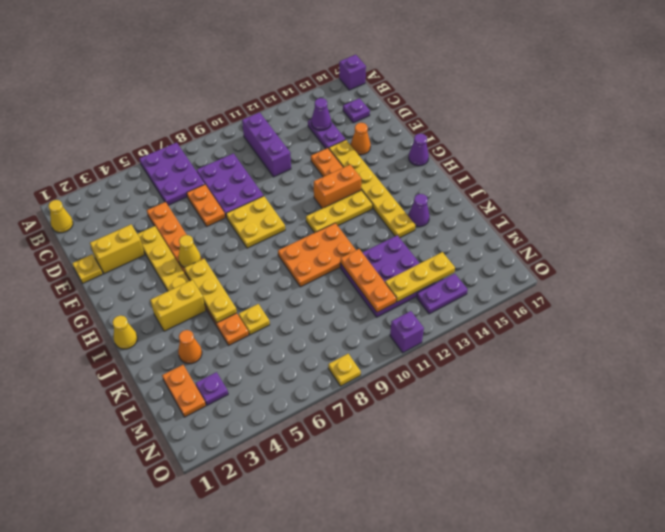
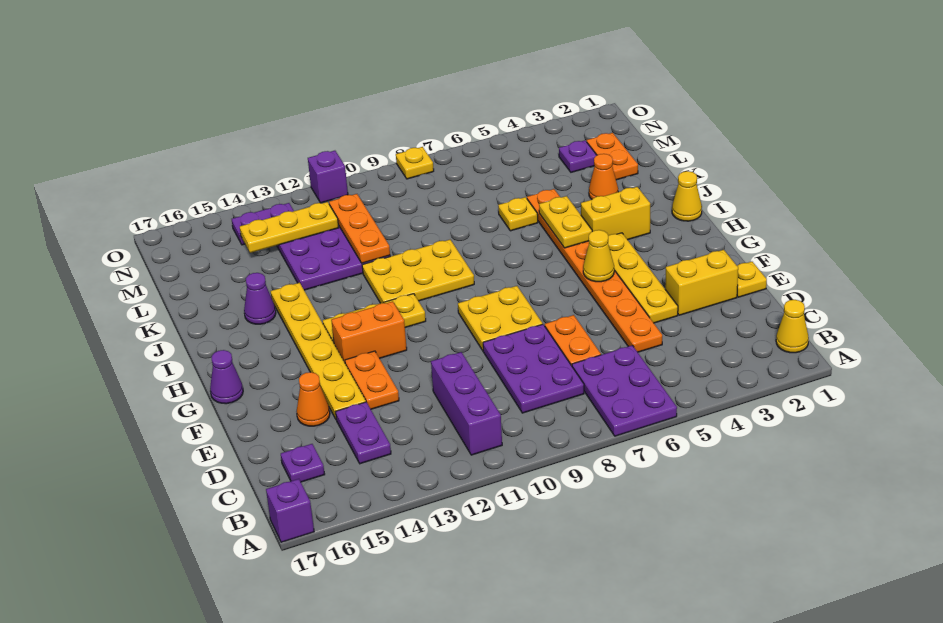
purple cone C14 level 2 -> none
yellow plate H5:J5 level 2 -> yellow plate I5:J5 level 2
orange plate I9:J11 level 1 -> yellow plate I9:J11 level 1

